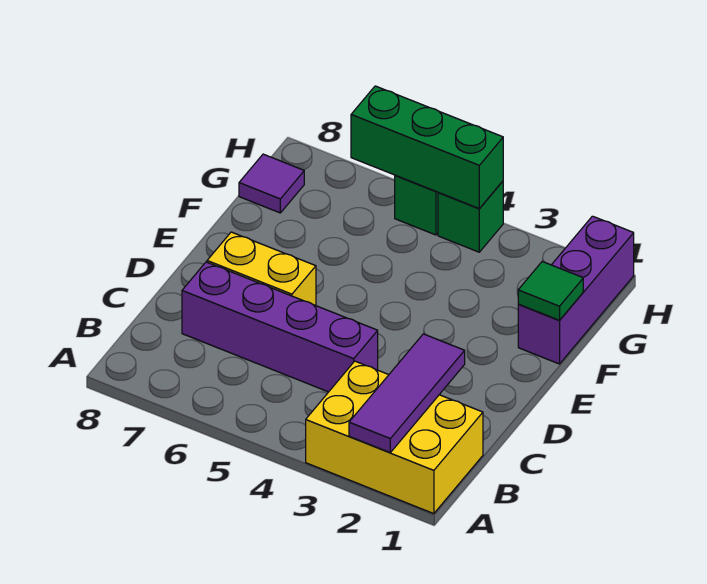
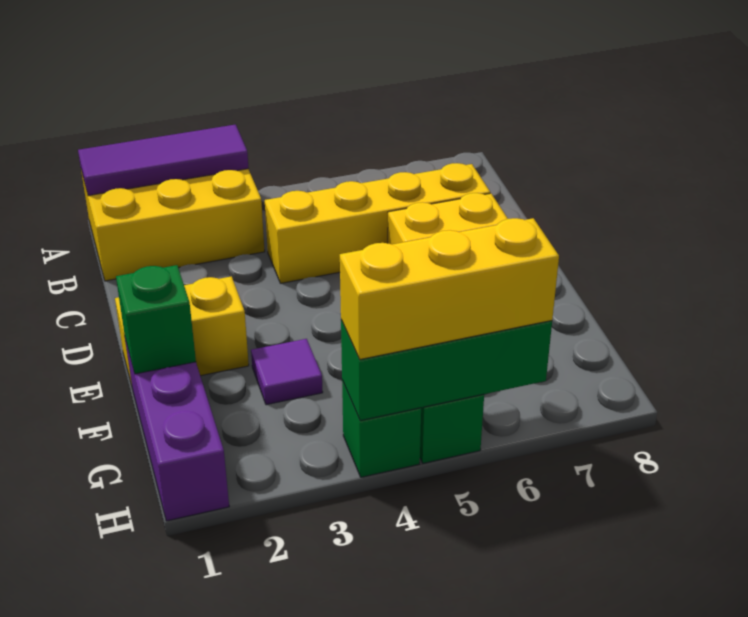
purple tile A2:C2 level 2 -> purple tile A1:A3 level 2
purple brick C4:C7 level 1 -> yellow brick C4:C7 level 1
none -> yellow brick E1:E2 level 1
green tile F1 level 2 -> green brick F1 level 2
purple tile G8 level 1 -> purple tile F3 level 1
none -> yellow brick H4:H6 level 3

